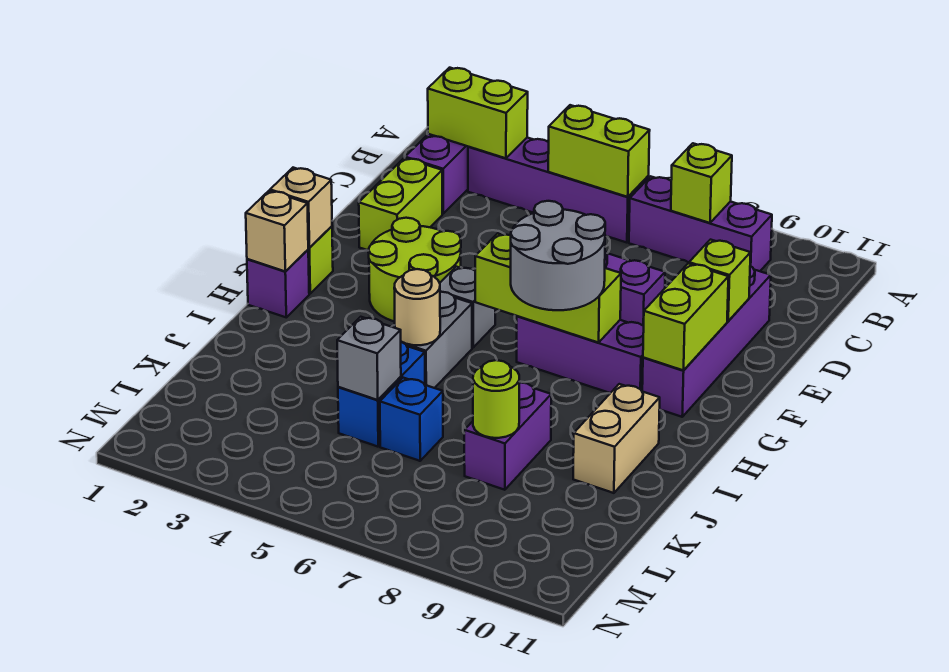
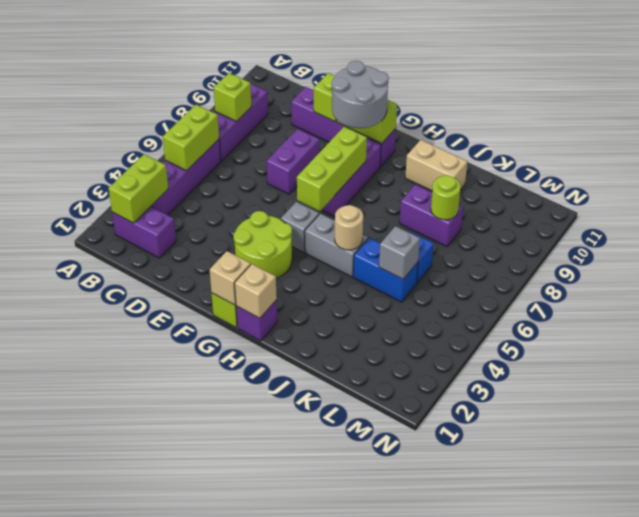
lime brick D2:E2 level 1 -> none
grey round brick G7:H8 level 3 -> grey round brick F9:G10 level 3

